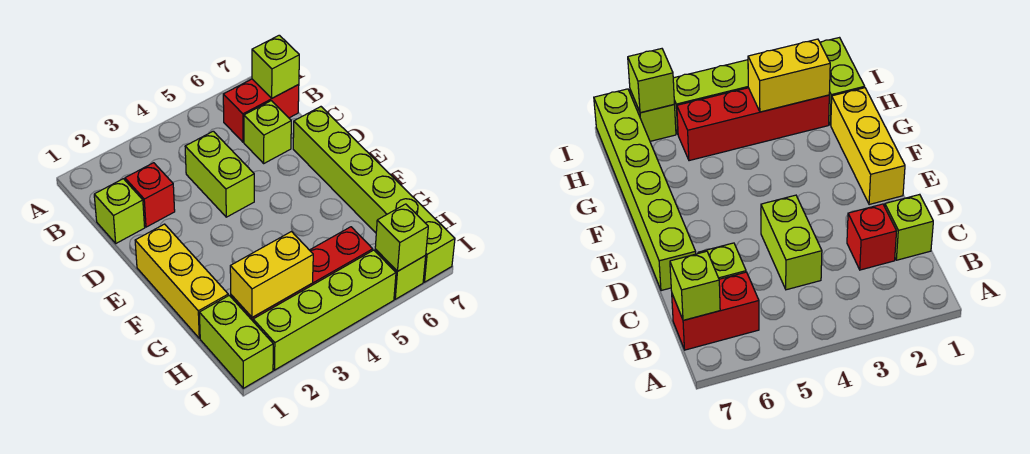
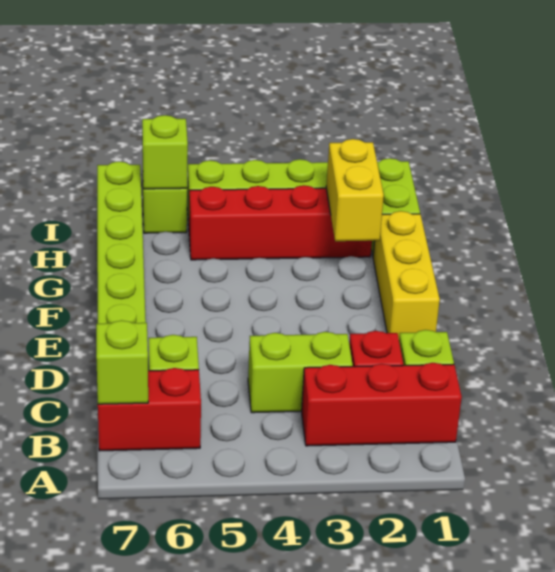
none -> red brick B1:B3 level 1
lime brick C4:D4 level 1 -> lime brick C3:C4 level 1
yellow brick H2:H3 level 2 -> yellow brick G2:H2 level 2

